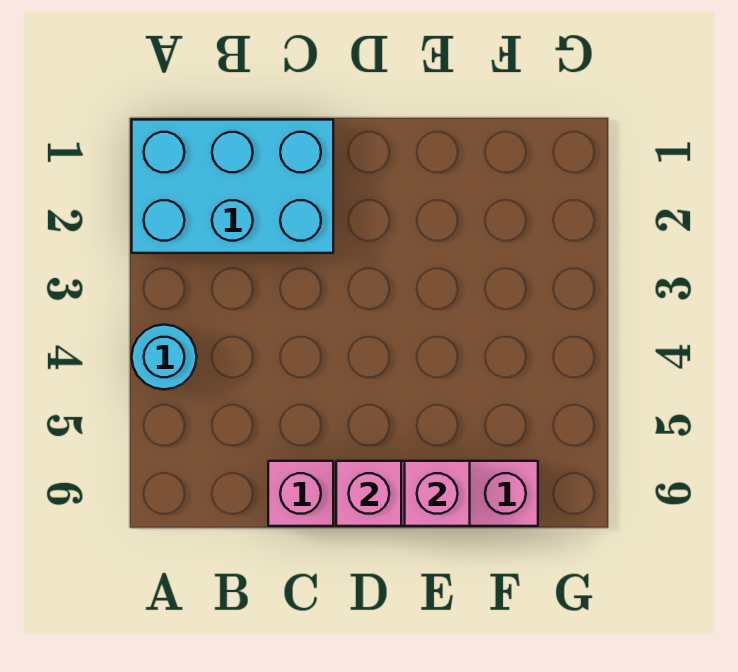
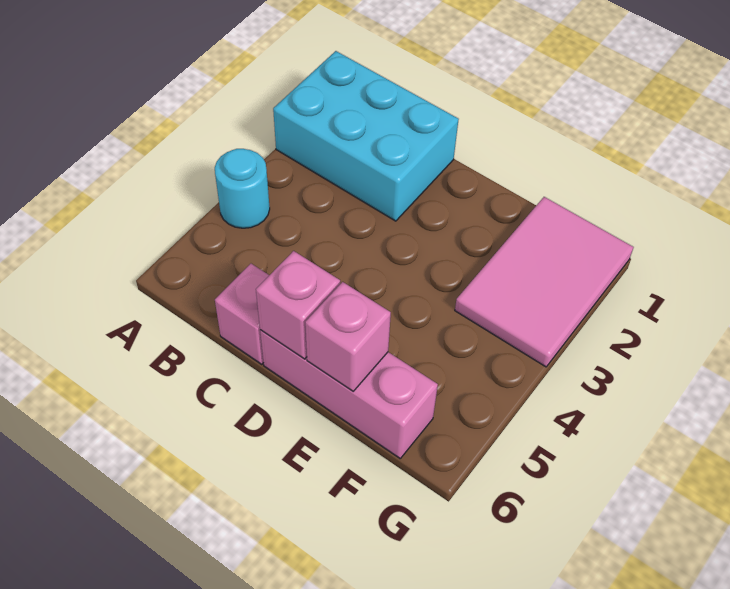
none -> pink tile F1:G3 level 1

